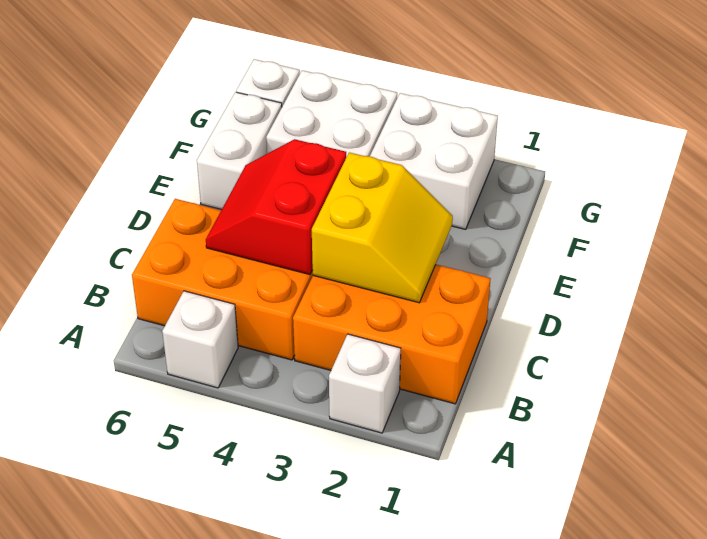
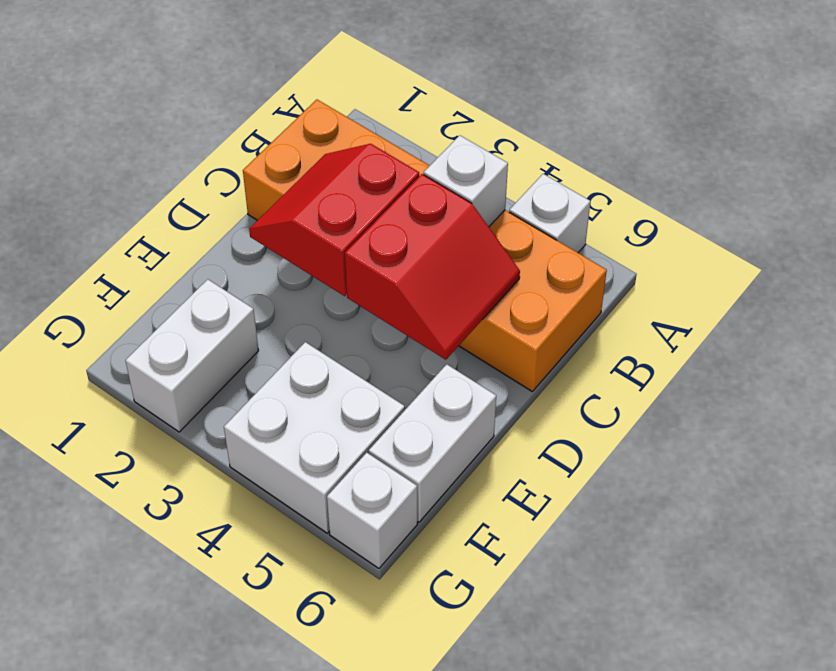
white brick A2 level 1 -> white brick B4 level 2
yellow slope C2:D3 level 2 top 3 -> red slope C2:D3 level 2 top 3
white brick F2:G3 level 1 -> white brick F2:G2 level 1

